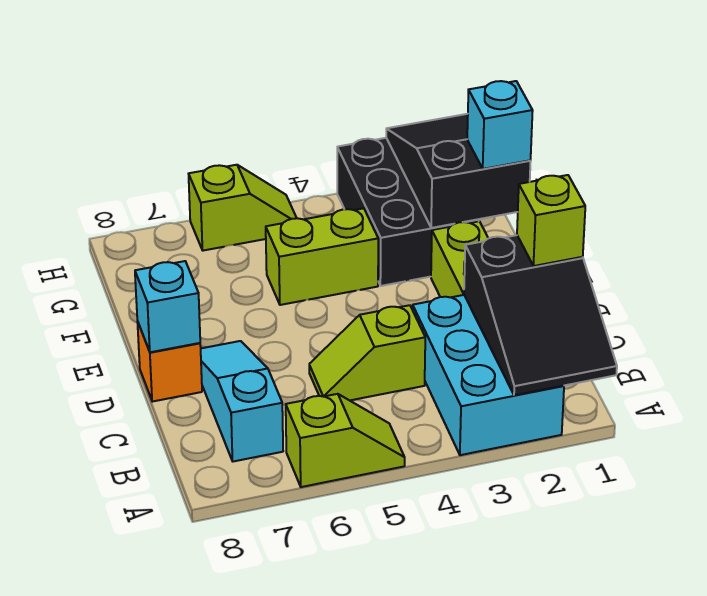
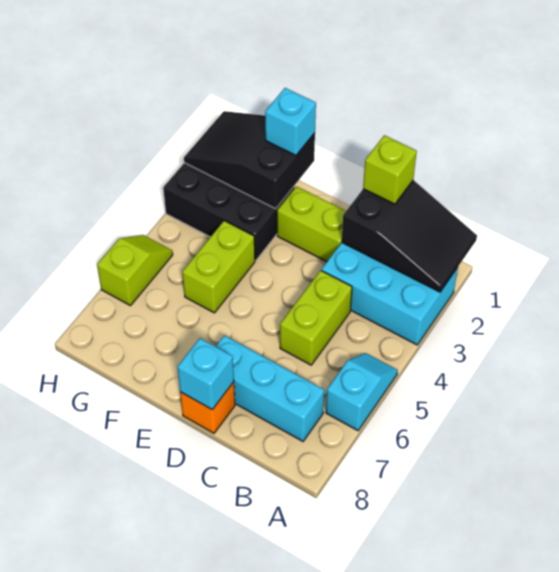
lime slope A5:A6 level 1 top 6 -> cyan slope A5:A6 level 1 top 6
cyan slope B7:D7 level 1 top B -> cyan brick B7:D7 level 1
lime slope C4:C5 level 1 top 4 -> lime brick C4:C5 level 1

